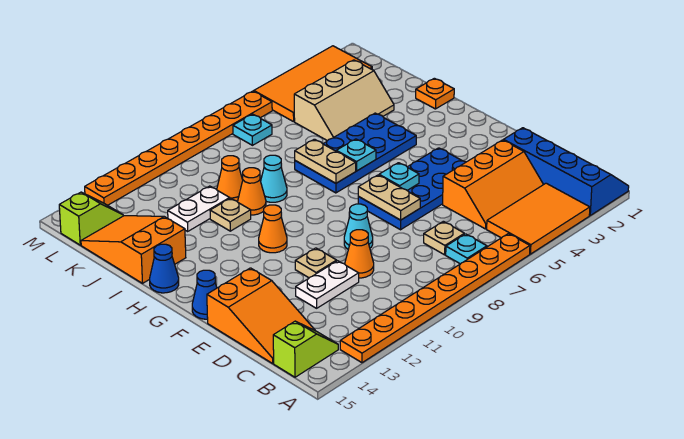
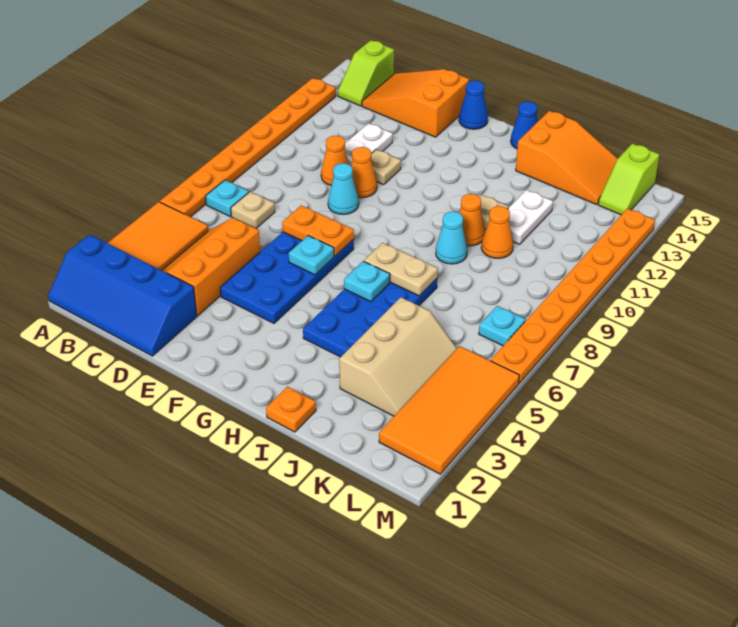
tan plate E7:F7 level 2 -> orange plate E7:F7 level 2
orange cone G11 level 1 -> orange cone E10 level 1
tan slope J3:K5 level 1 top K -> tan slope J3:K5 level 1 top J

